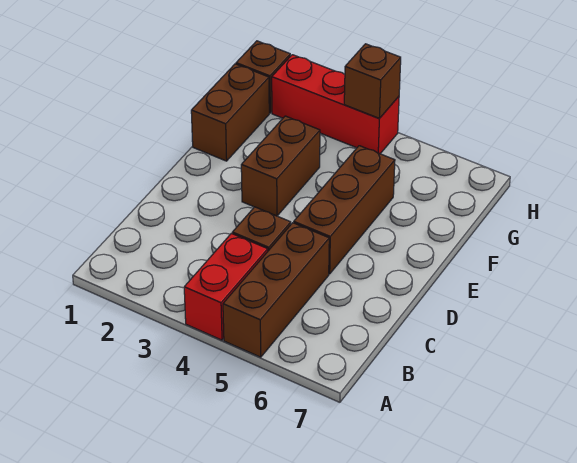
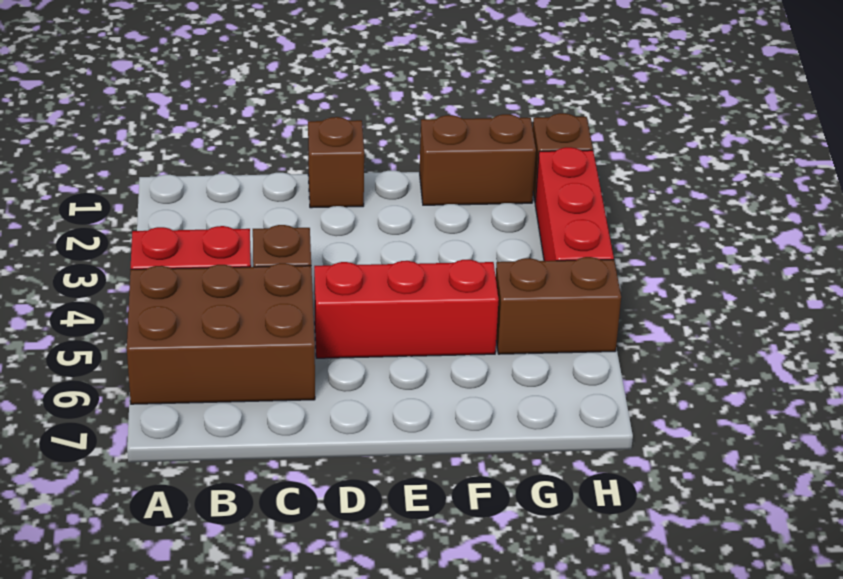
brown brick A5:C5 level 1 -> brown brick A5:C6 level 1
brown brick D5:F5 level 1 -> red brick D5:F5 level 1
brown brick E3:F3 level 1 -> brown brick G5:H5 level 1
brown brick H4 level 2 -> brown brick D1 level 1

